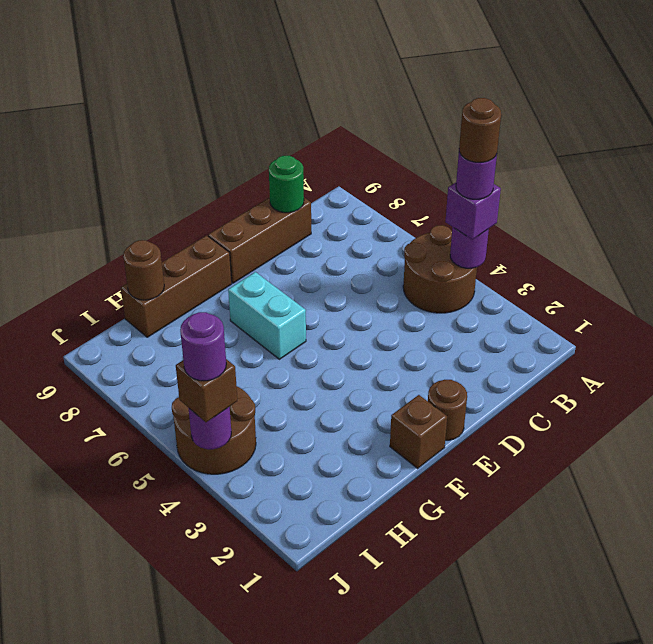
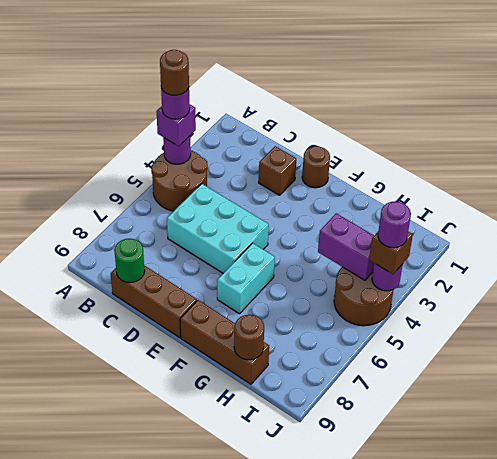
none -> cyan brick C5:E6 level 1
brown brick F1 level 1 -> brown brick D2 level 1
none -> purple brick H4:I4 level 2

